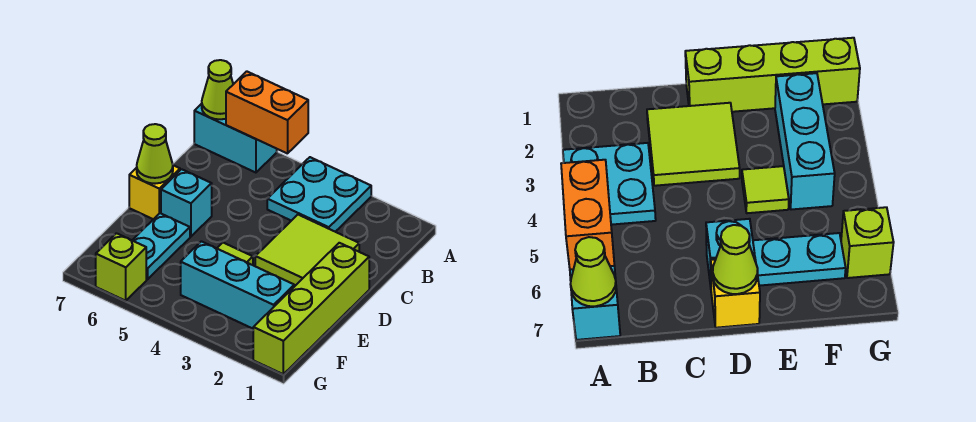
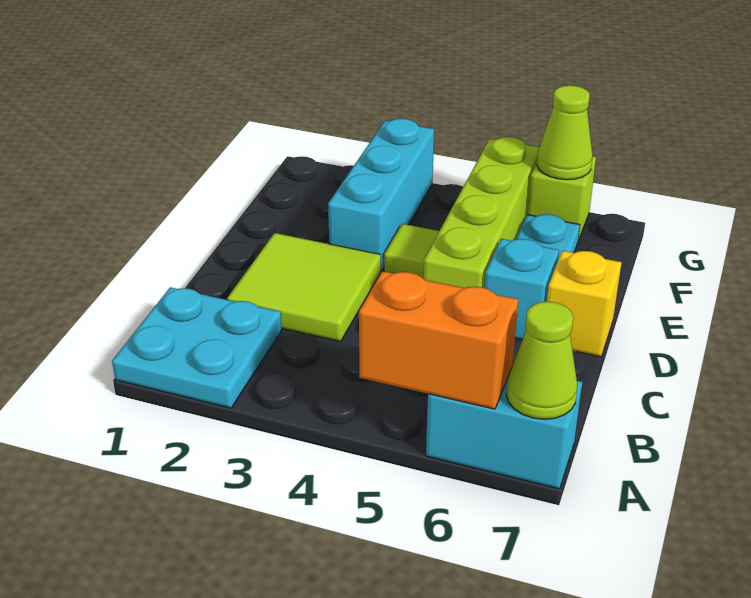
cyan plate A3:B4 level 1 -> cyan plate A1:B2 level 1
lime brick D1:G1 level 1 -> lime brick D5:G5 level 1
lime cone D7 level 2 -> lime cone G6 level 2
cyan brick F2:F4 level 1 -> cyan brick E3:G3 level 1

